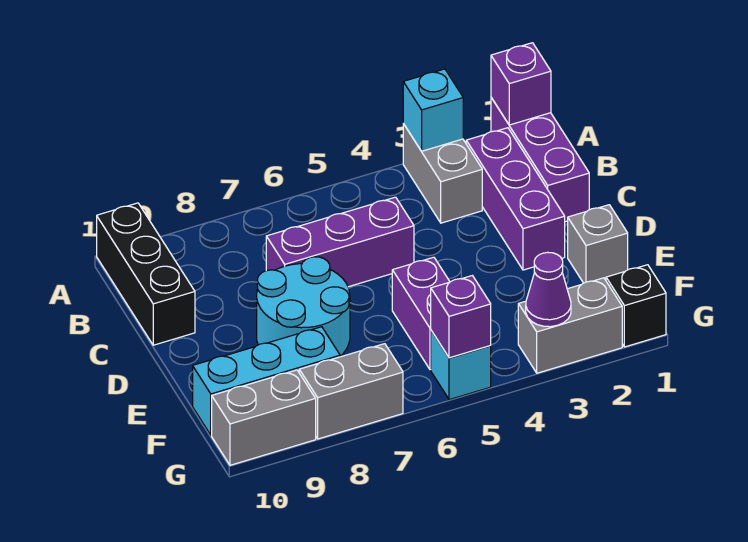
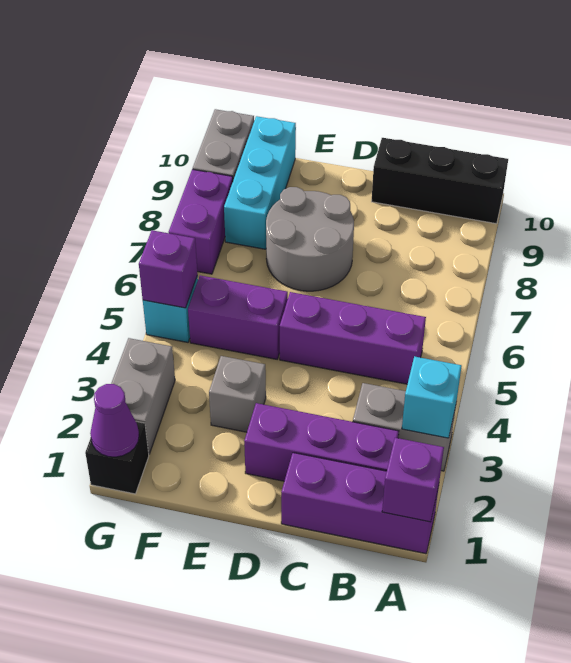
purple brick C5:C7 level 1 -> purple brick B5:D5 level 1
cyan round brick D7:E8 level 1 -> grey round brick D7:E8 level 1
grey brick E1 level 1 -> grey brick E3 level 1
purple cone G3 level 2 -> purple cone G1 level 2
grey brick G7:G8 level 1 -> purple brick G7:G8 level 1

